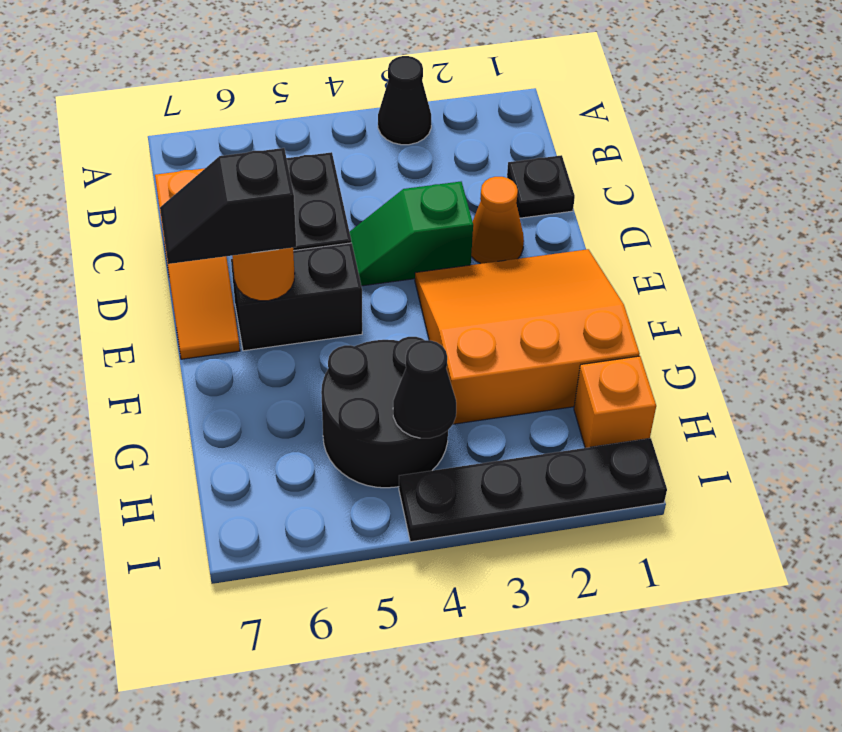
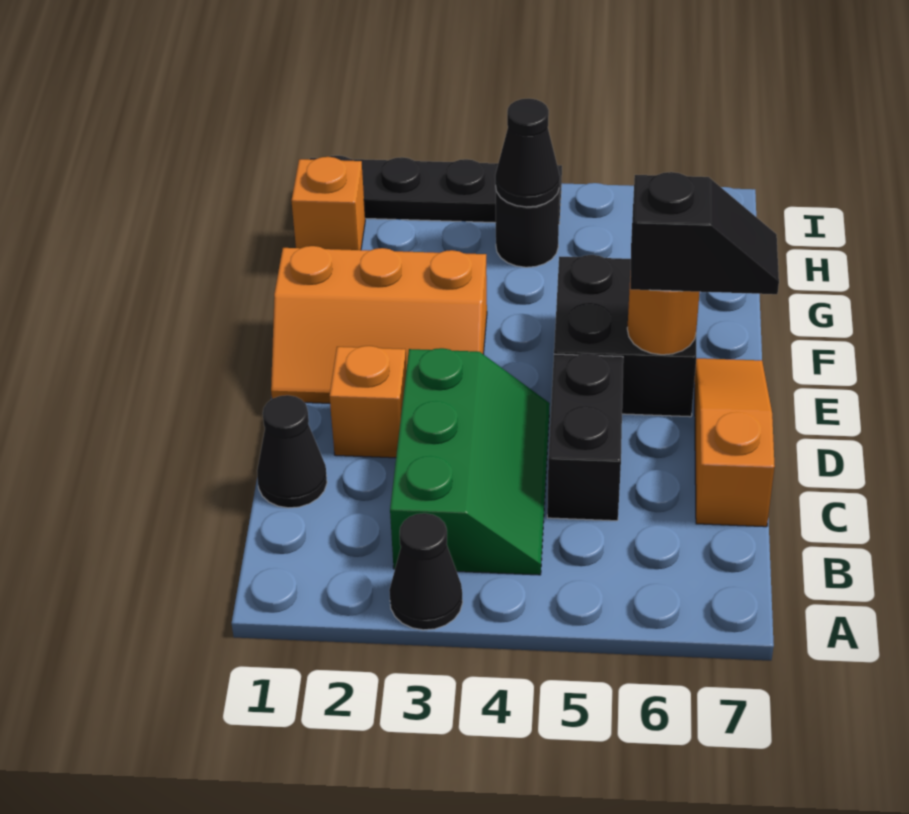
black plate C1 level 1 -> black cone C1 level 1
orange cone D2 level 1 -> orange brick D2 level 1
green slope D3:D4 level 1 top 3 -> green slope B3:D4 level 1 top 3
orange slope E1:G3 level 1 top G -> orange slope E1:F3 level 1 top F
black brick E5:E6 level 1 -> black brick E5:F6 level 1
black round brick G4:H5 level 1 -> black round brick H4 level 1

